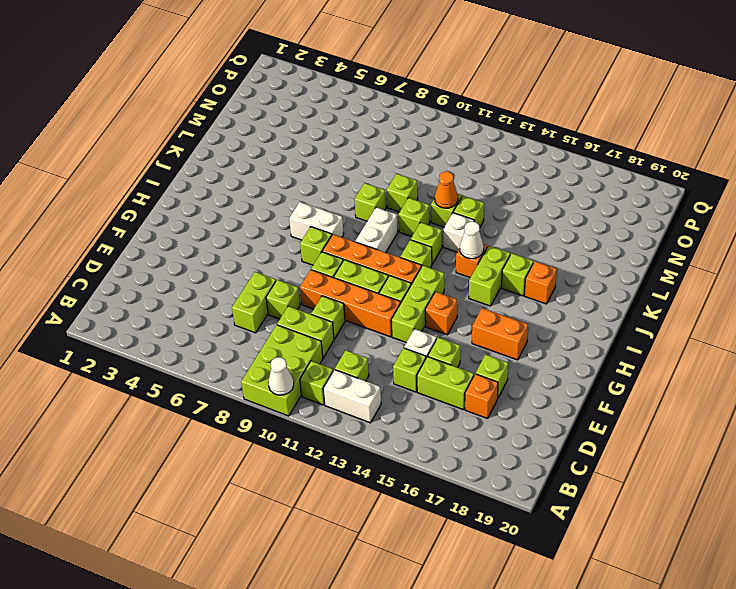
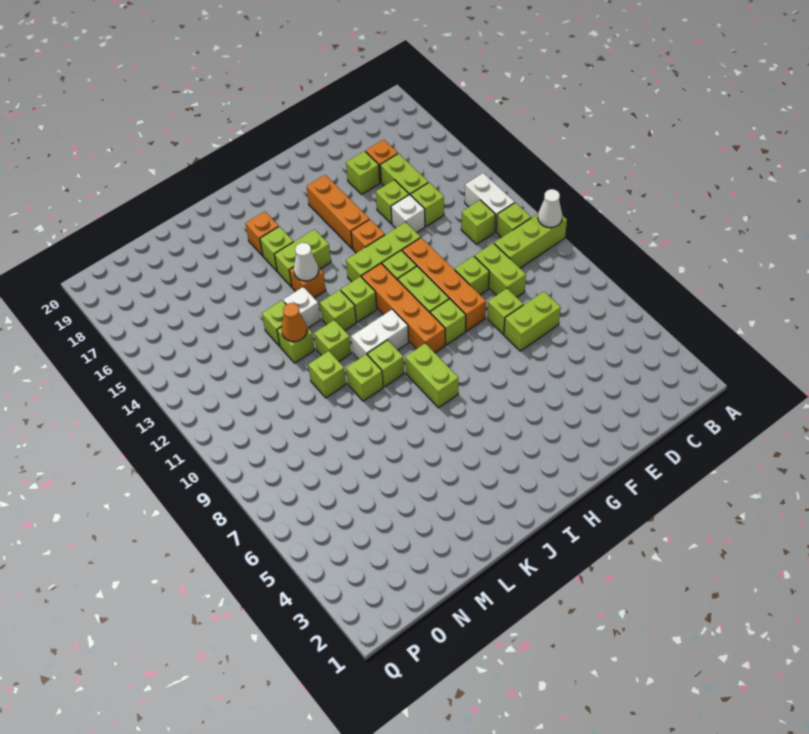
lime brick A9:C10 level 1 -> lime brick A10:C10 level 1
orange brick G16:G17 level 1 -> orange brick G15:G17 level 1
lime brick H8 level 1 -> lime brick J9 level 1
white brick I7:I8 level 1 -> lime brick I7:I8 level 1

